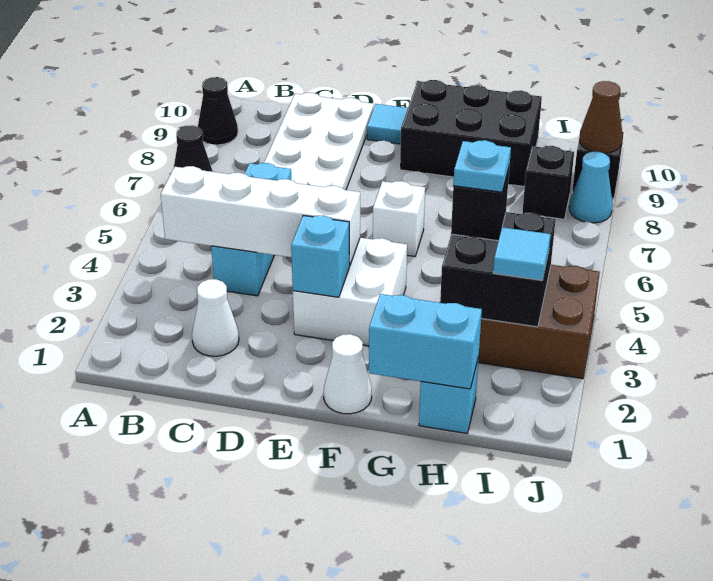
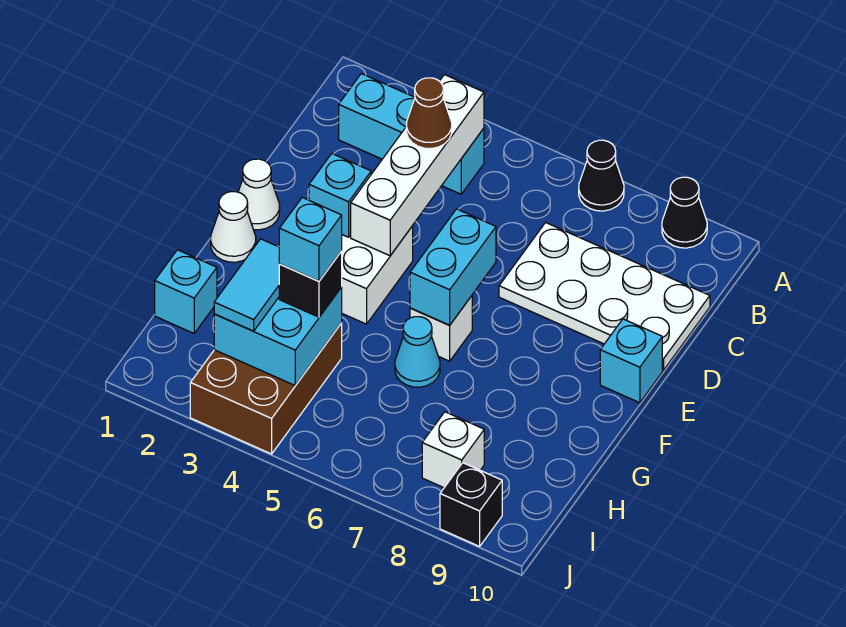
white cone C2 level 1 -> white cone E1 level 1
cyan brick C4:C6 level 1 -> cyan brick B2:B4 level 1
cyan tile E10 level 1 -> cyan brick E10 level 1
black brick F9:H10 level 1 -> none
cyan brick G1:H1 level 2 -> cyan brick E6:F6 level 2
black brick H3:I4 level 2 -> cyan brick H3:I4 level 2
cyan plate H4 level 4 -> cyan brick H4 level 4
cyan tile I3 level 3 -> cyan tile H3:I3 level 3
black brick I8 level 1 -> white brick I8 level 1
cyan cone J8 level 1 -> cyan cone G6 level 1
brown cone J9 level 2 -> brown cone C4 level 3

